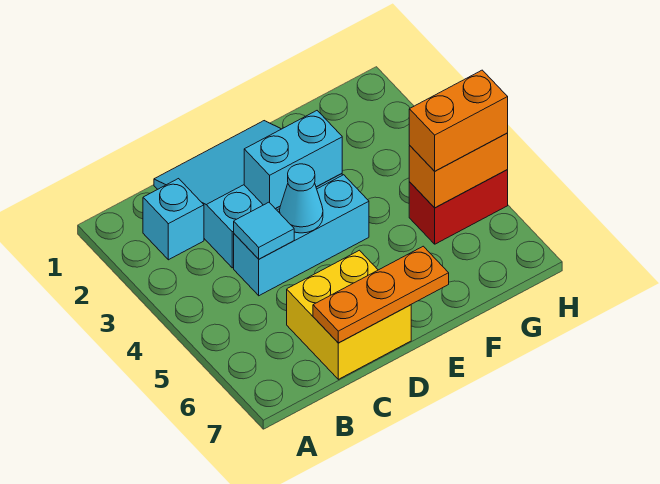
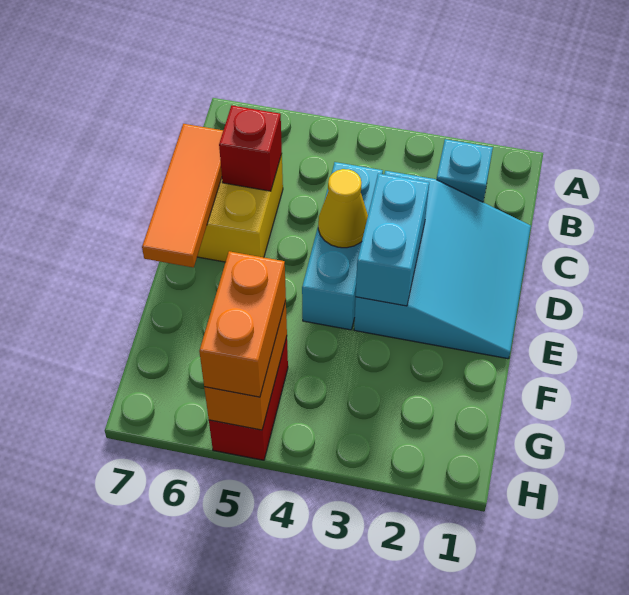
cyan tile C4 level 2 -> none
none -> red brick C6 level 2
orange plate C7:E7 level 2 -> orange tile C7:E7 level 2
cyan cone D4 level 2 -> yellow cone D4 level 2

